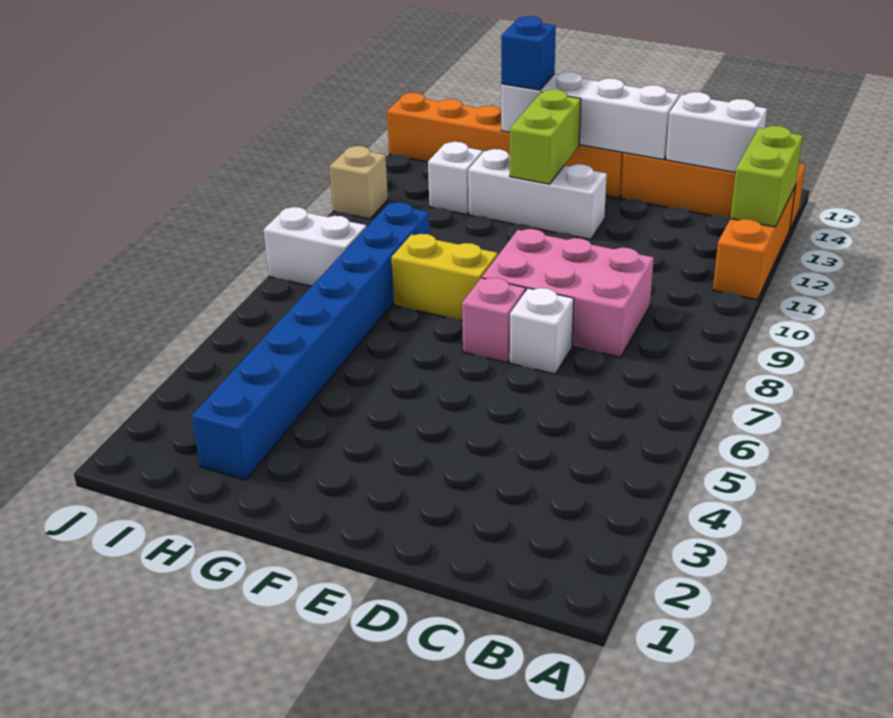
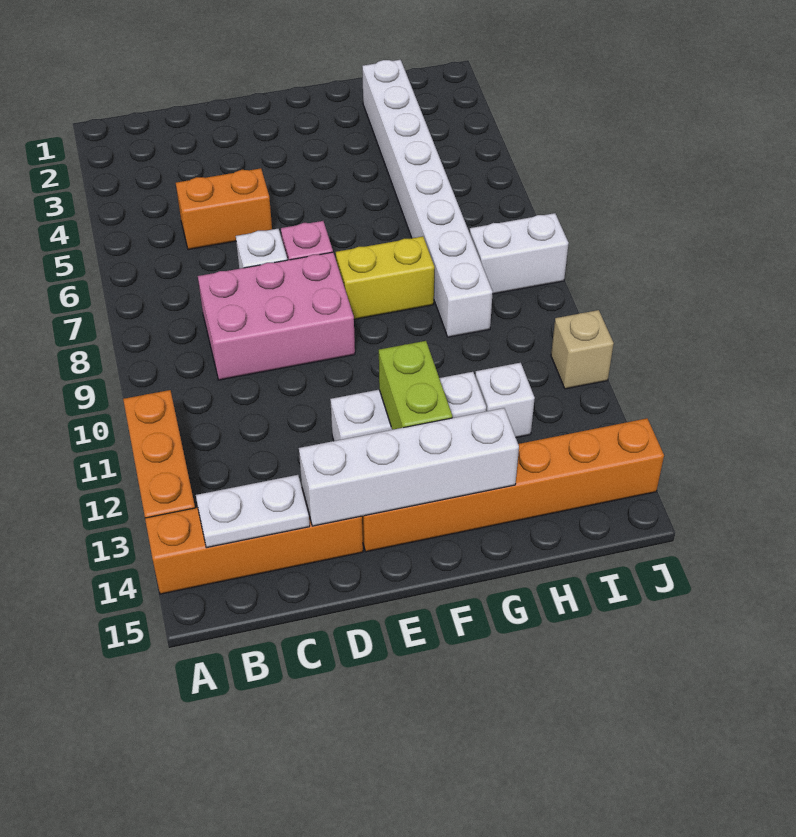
lime brick A12:A13 level 2 -> none
white brick B14:C14 level 2 -> white plate B14:C14 level 2
none -> orange brick C5:D5 level 1
blue brick G14 level 3 -> none
blue brick H2:H9 level 1 -> white brick H2:H9 level 1

